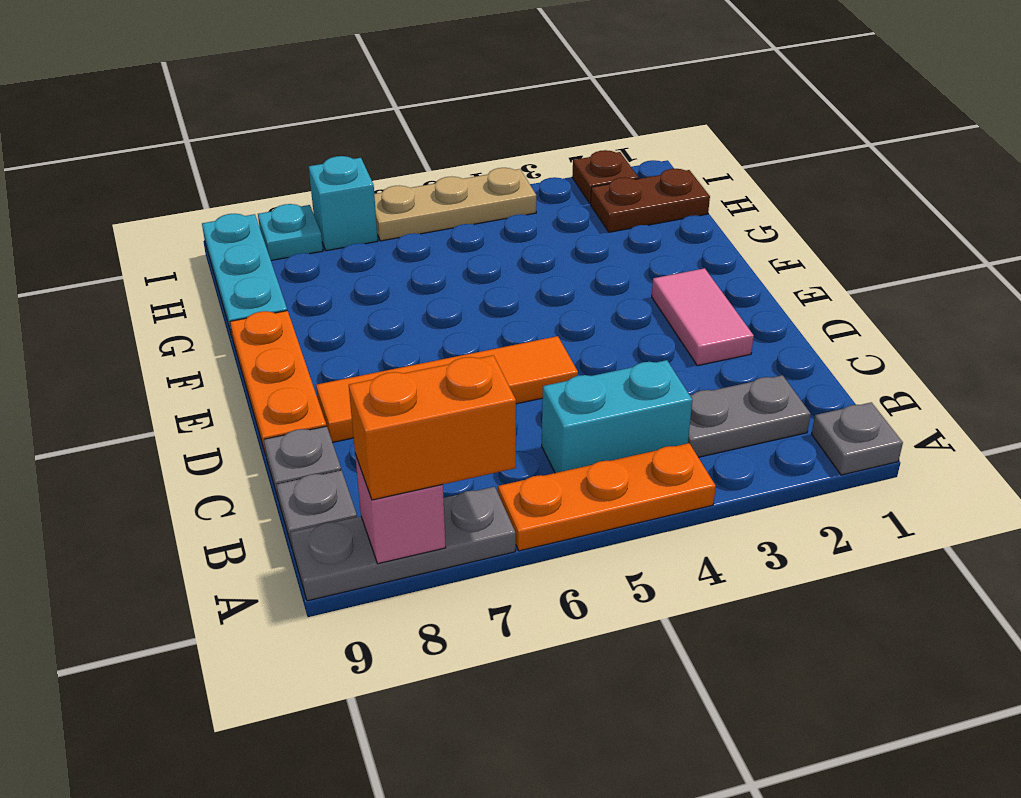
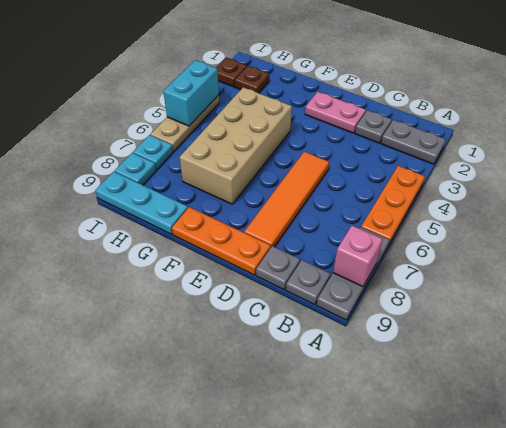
grey plate A1 level 1 -> grey plate C2 level 1
orange brick A7:A8 level 3 -> none
grey plate B2:B3 level 1 -> grey plate A2:B2 level 1
cyan brick B4:B5 level 1 -> cyan brick I4:I5 level 2
pink tile D2:E2 level 1 -> pink plate D2:E2 level 1
none -> tan brick F4:G7 level 1
brown plate H1:H2 level 1 -> brown plate H2 level 1
cyan brick I7 level 1 -> cyan plate I7 level 1

